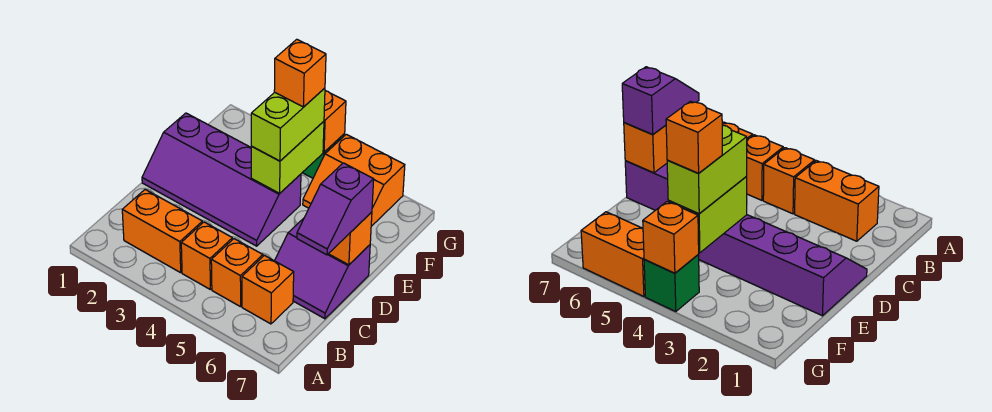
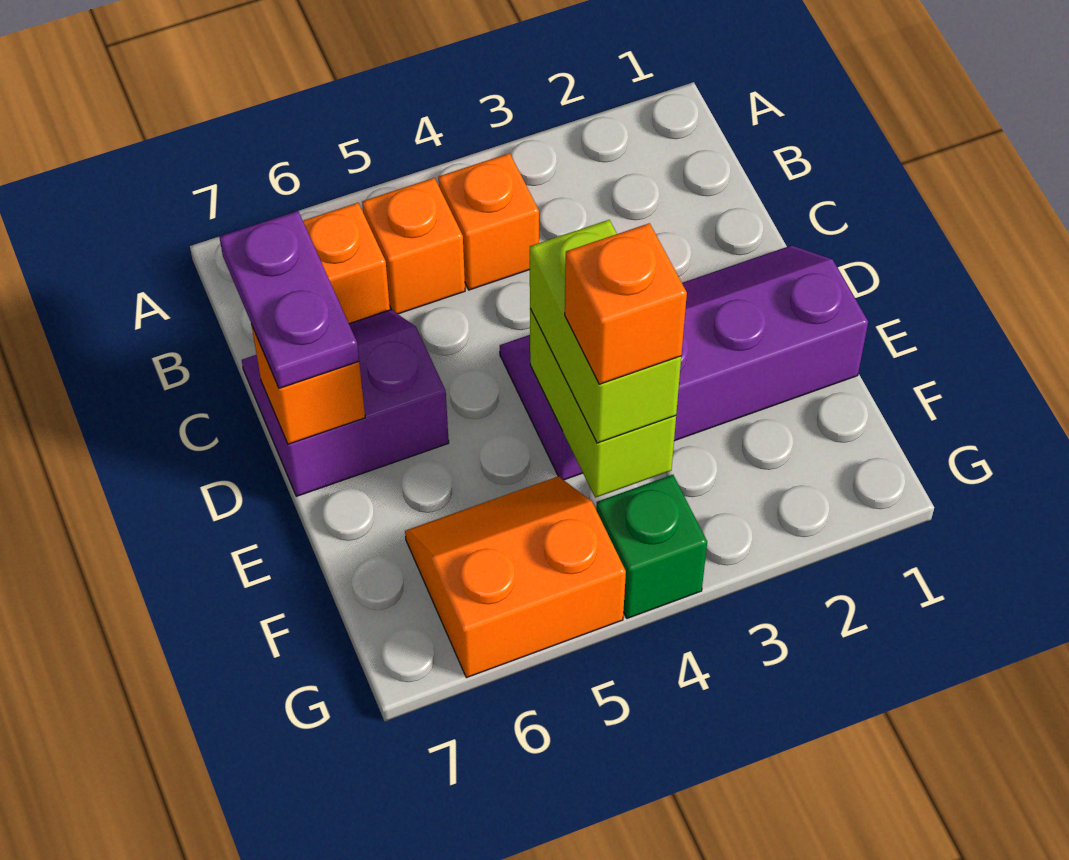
orange brick B2:B3 level 1 -> none
purple slope C7:D7 level 3 top D -> purple plate C7:D7 level 3
orange brick G4 level 2 -> none

